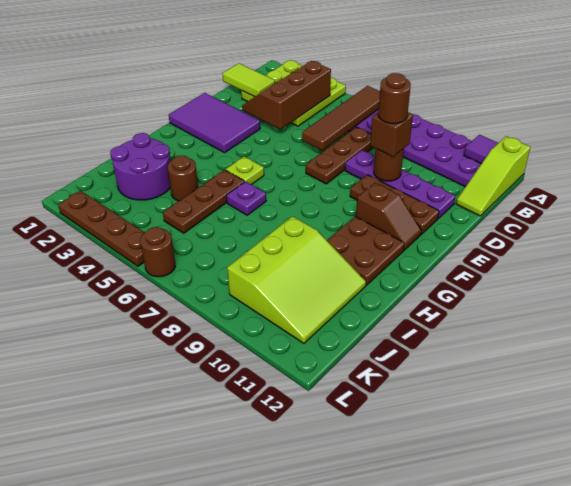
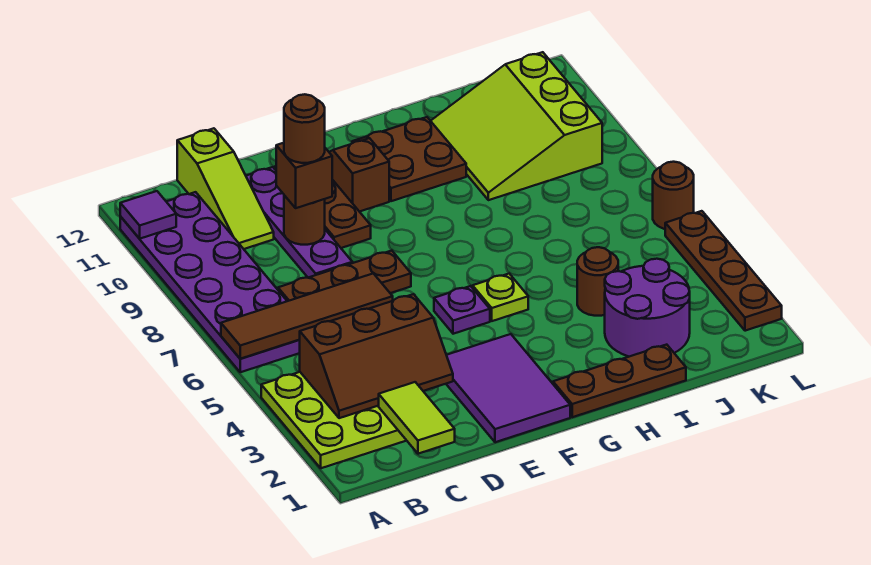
lime slope A12:C12 level 1 top A -> lime slope C10:C12 level 1 top 12
brown plate H5:J5 level 1 -> brown plate G1:I1 level 1
purple plate H6 level 1 -> purple plate F5 level 1
lime slope I9:K11 level 1 top 9 -> lime slope I9:K11 level 1 top K

